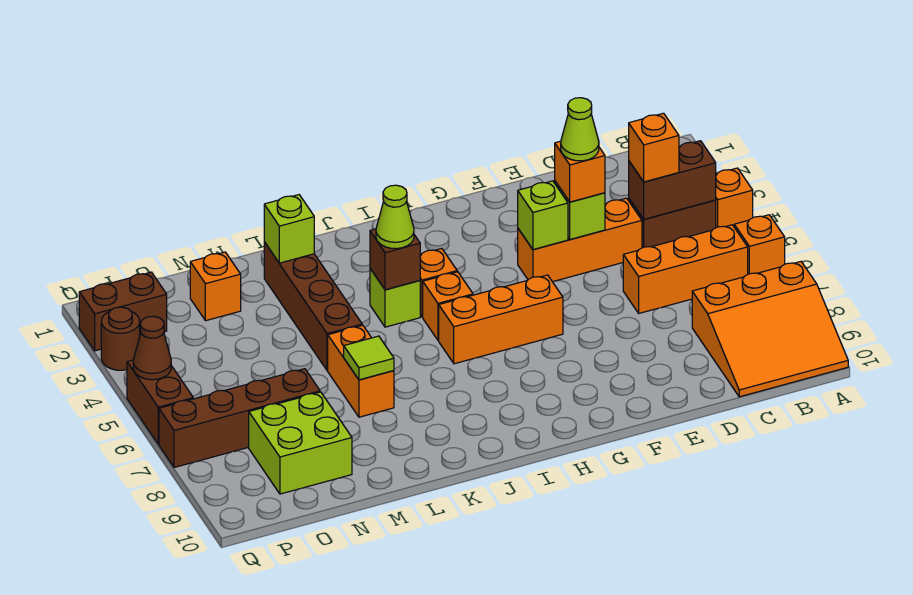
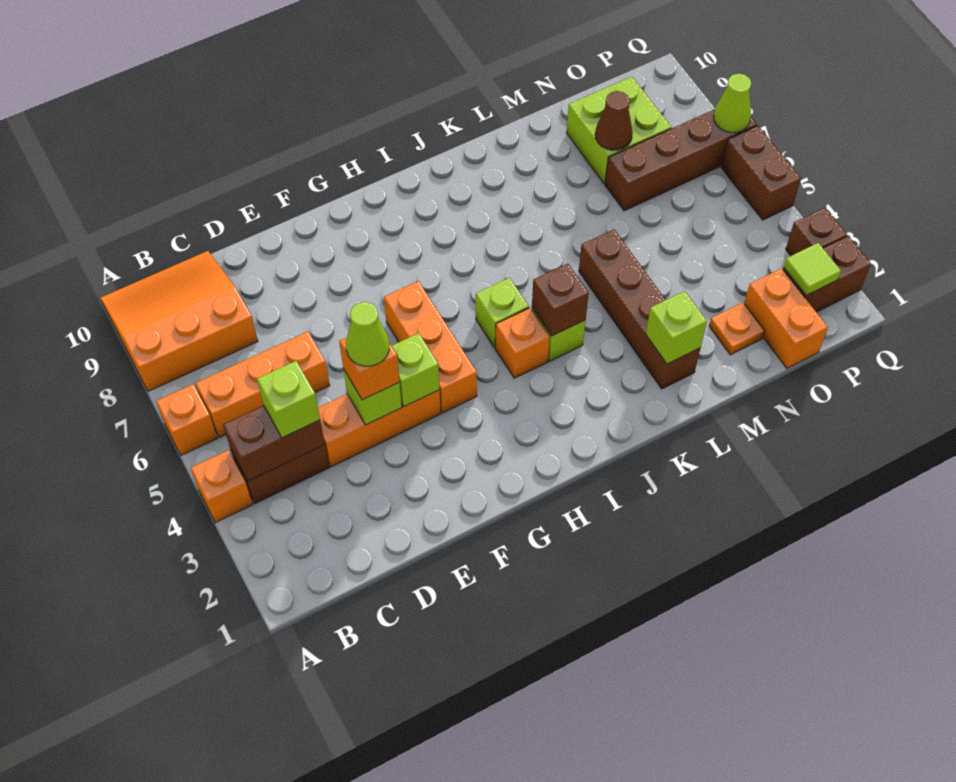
orange brick C4 level 3 -> lime brick C4 level 3
orange brick G6:I6 level 1 -> orange brick G4:G6 level 1
orange brick I5 level 1 -> lime brick I5 level 1
lime cone J4 level 3 -> lime cone Q7 level 2
orange brick L6:L7 level 1 -> orange brick O1:O2 level 1
lime tile L7 level 2 -> lime tile P2 level 2
orange brick N2 level 1 -> orange plate N2 level 1
brown round brick Q3 level 1 -> brown brick Q3 level 1
brown cone Q5 level 2 -> brown cone N8 level 2

